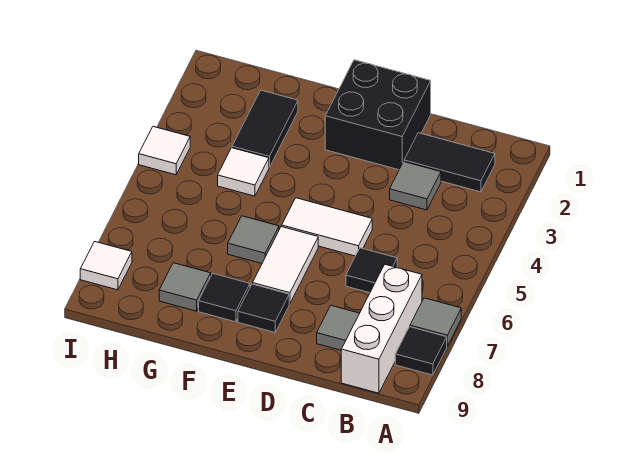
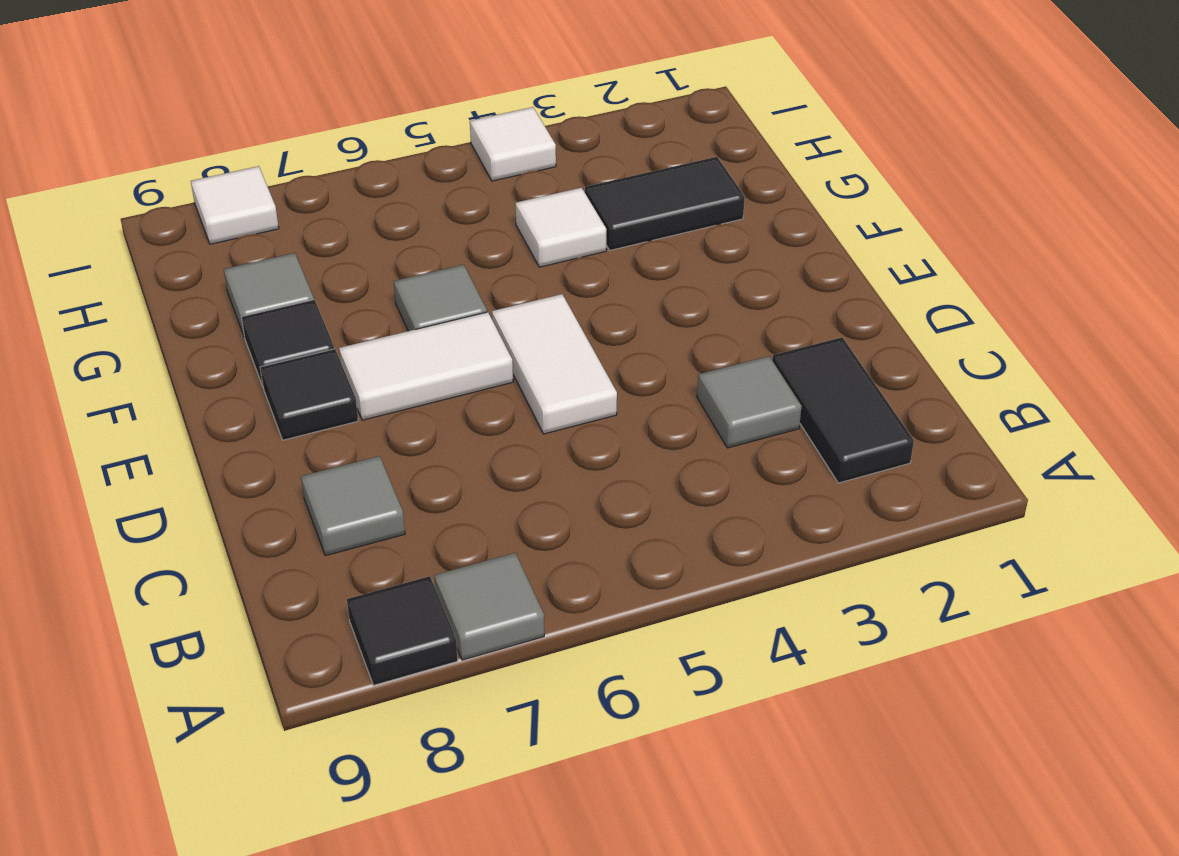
white brick B7:B9 level 1 -> none
black tile C6 level 1 -> none
black brick D1:E2 level 1 -> none

